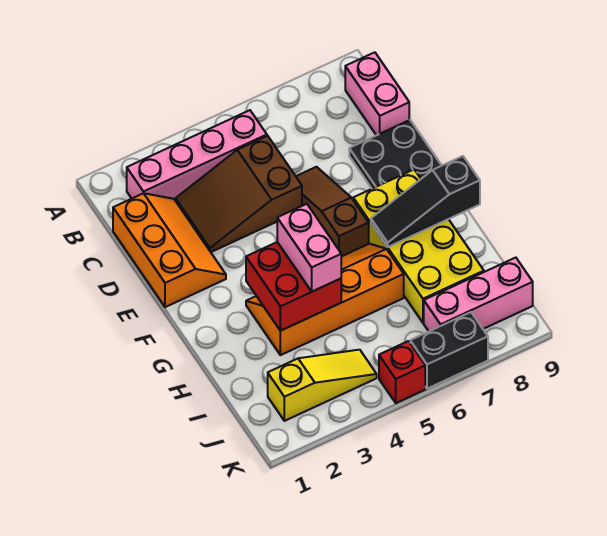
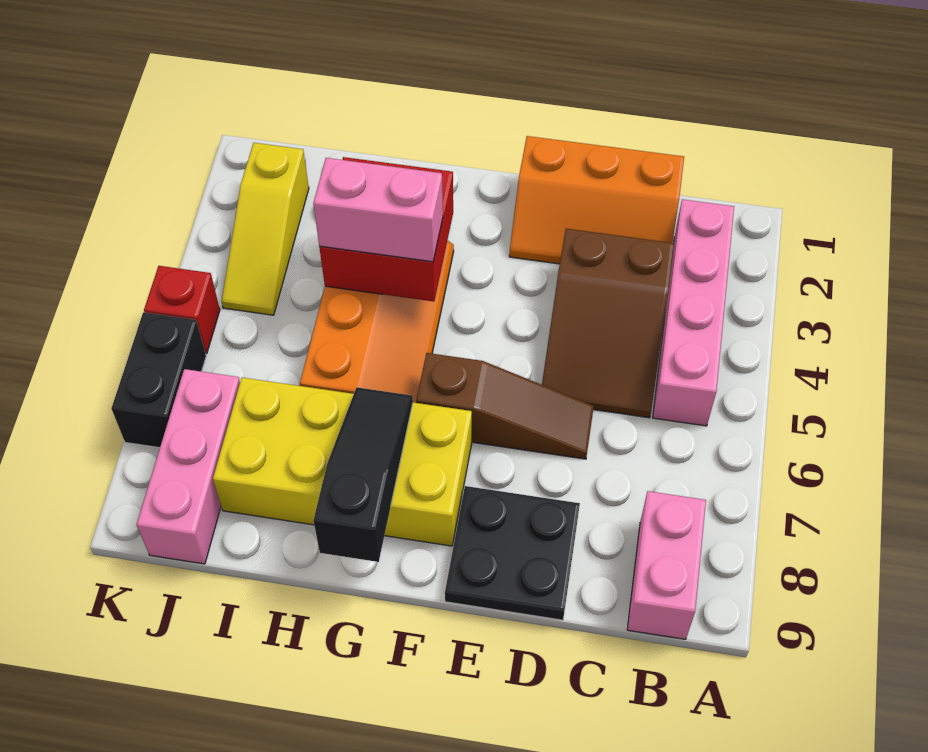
pink brick B9:C9 level 1 -> pink brick B8:B9 level 1
brown slope C3:D5 level 1 top 5 -> brown slope C3:D5 level 1 top 3

